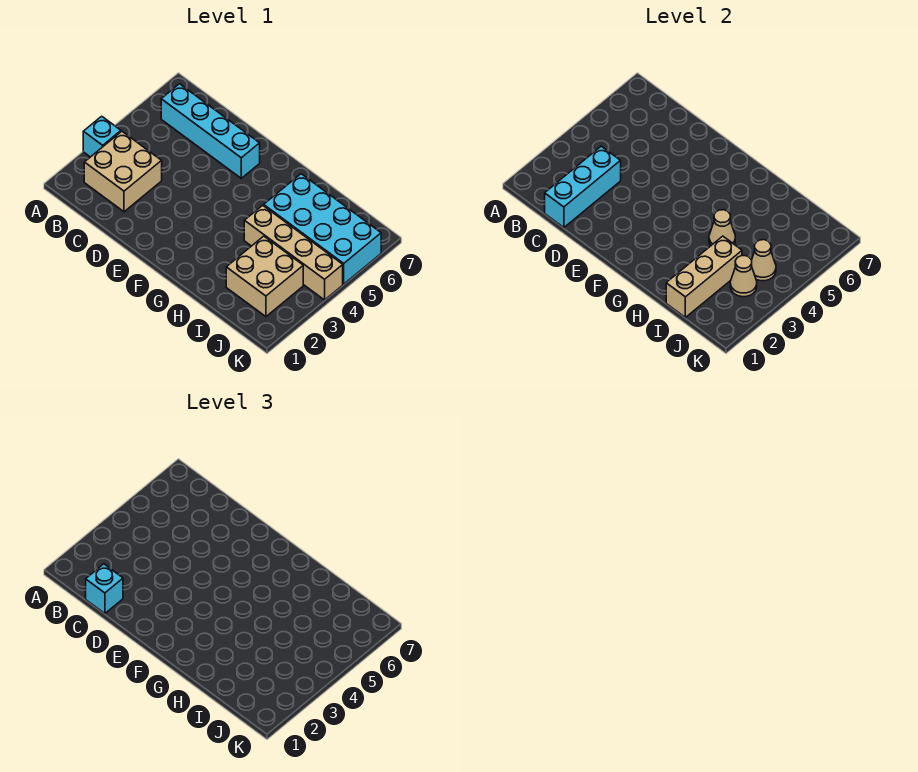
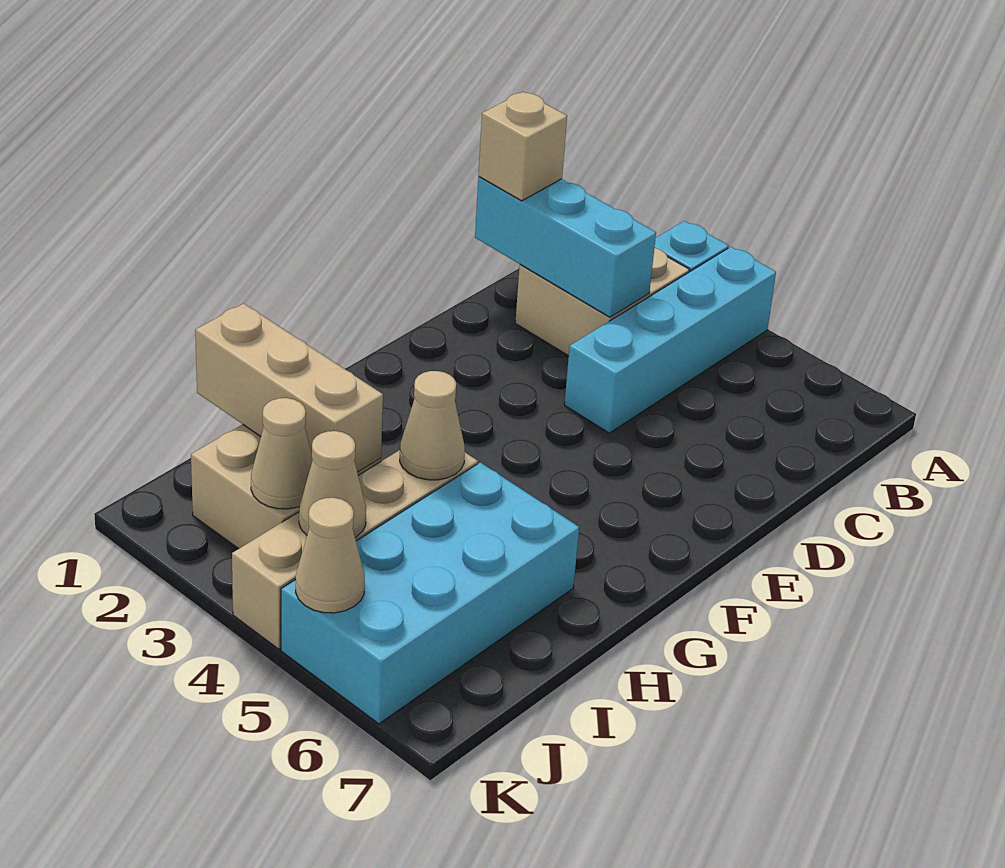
cyan brick B6:E6 level 1 -> cyan brick A4:D4 level 1
cyan brick C1 level 3 -> tan brick C1 level 3
none -> tan cone K5 level 2

